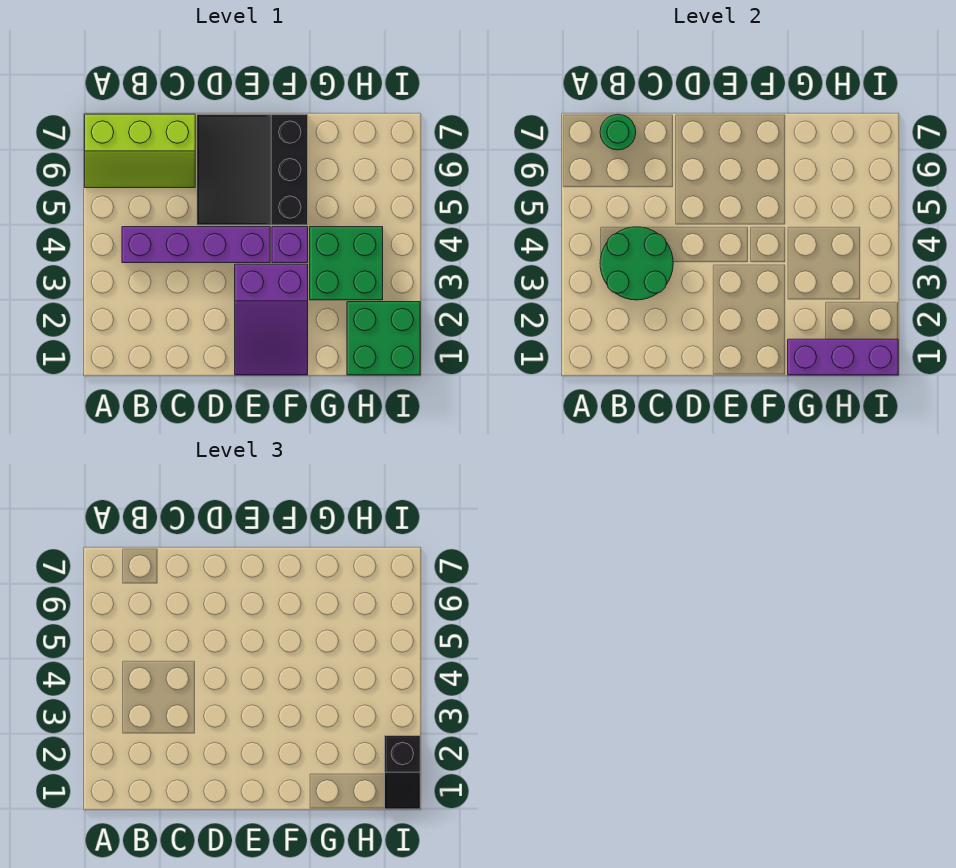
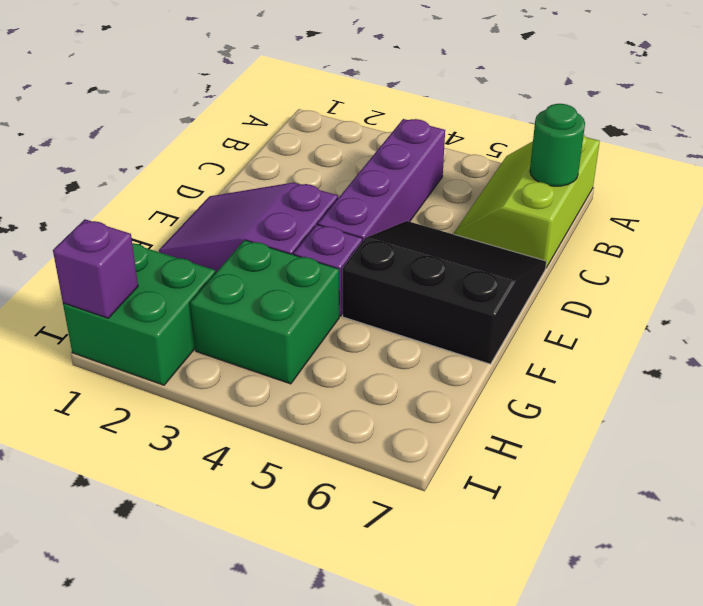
green round brick B3:C4 level 2 -> none
purple brick G1:I1 level 2 -> purple brick I1 level 2
black slope I1:I2 level 3 top 2 -> none

